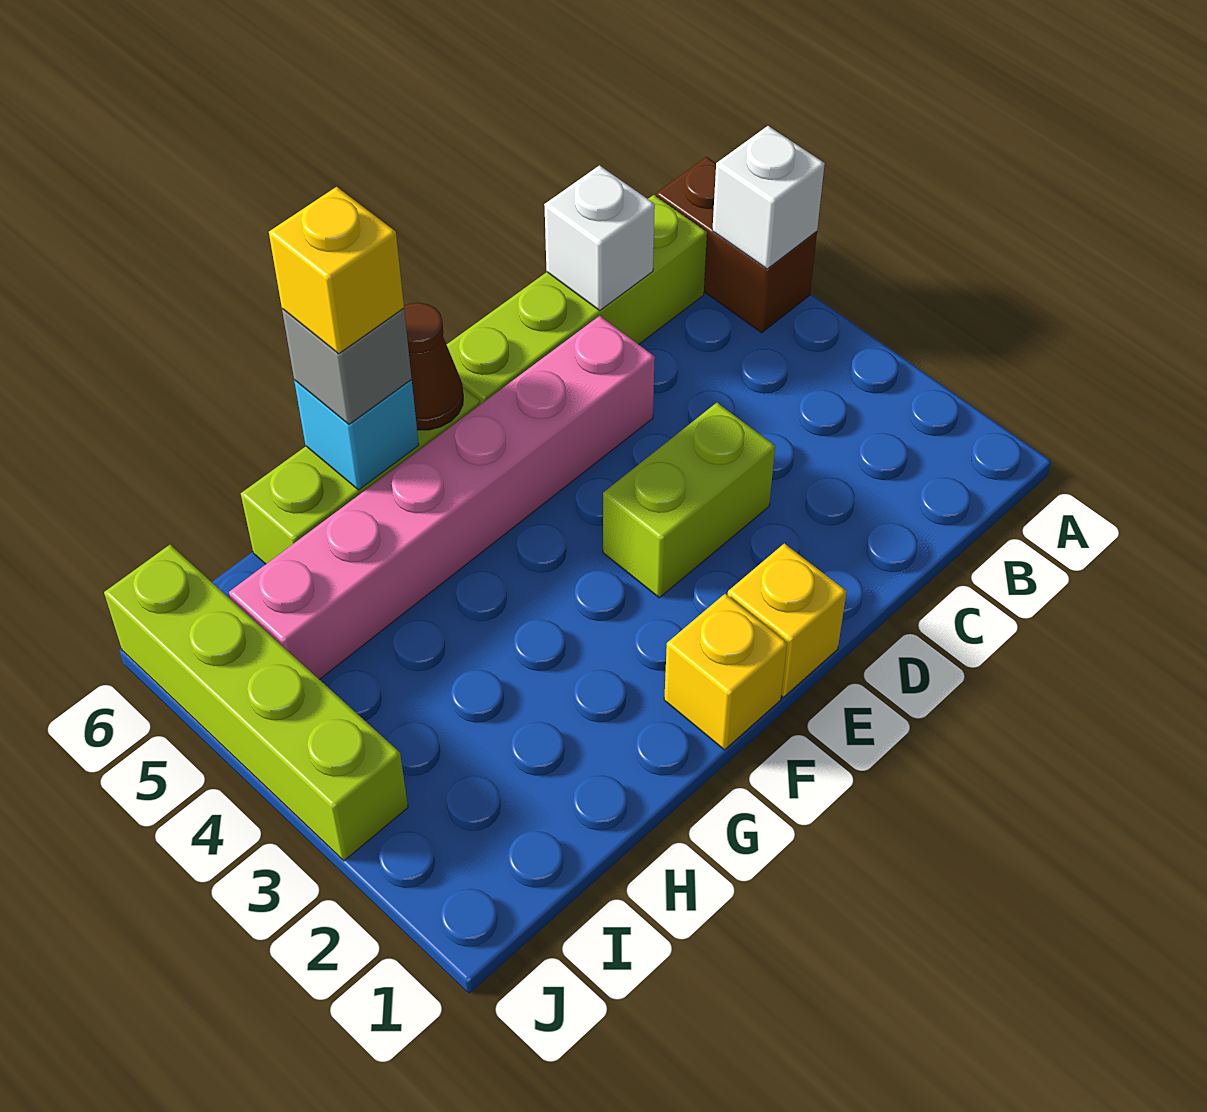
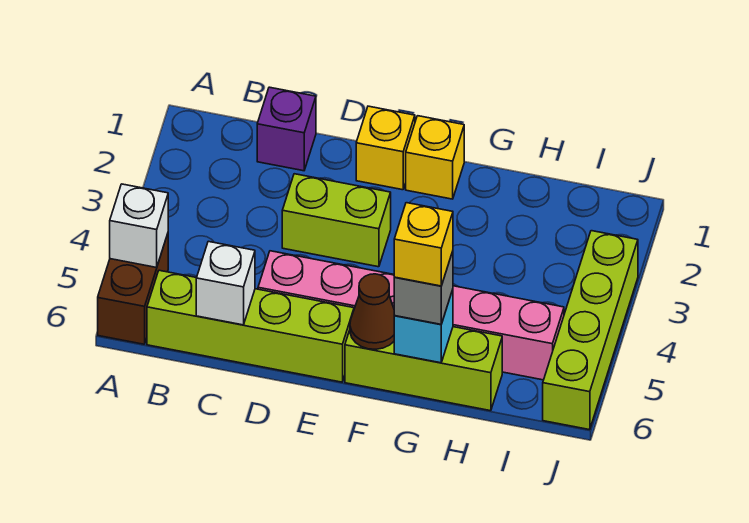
none -> purple brick C1 level 1

